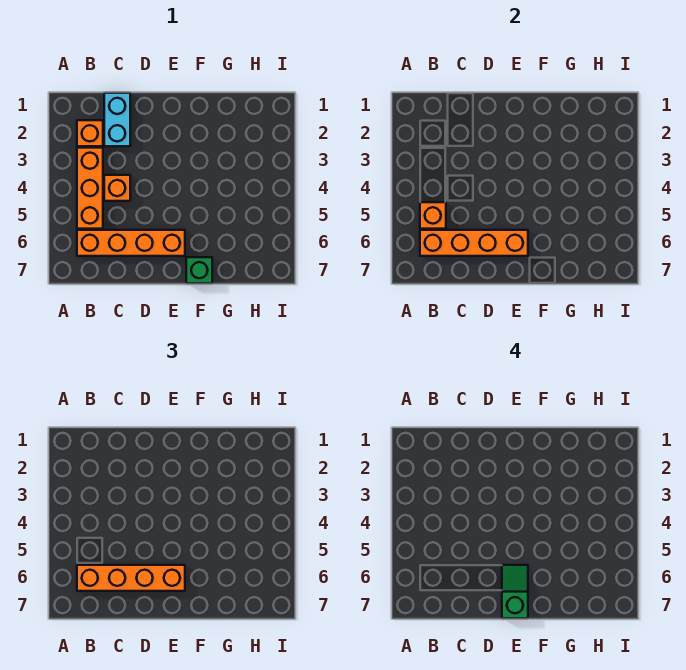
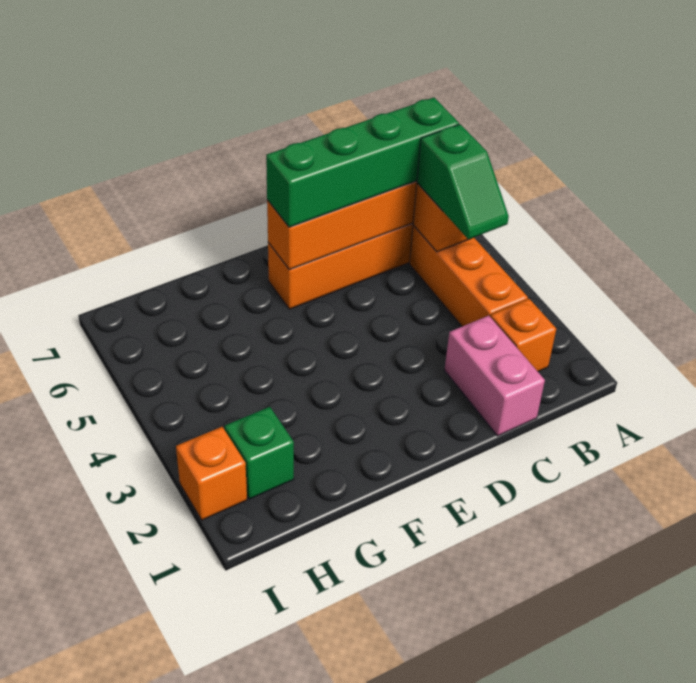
orange brick B6:E6 level 3 -> green brick B6:E6 level 3
cyan brick C1:C2 level 1 -> pink brick C1:C2 level 1
orange brick C4 level 1 -> orange brick I2 level 1
green slope E6:E7 level 4 top 7 -> green slope B4:B5 level 3 top 5
green brick F7 level 1 -> green brick H2 level 1

